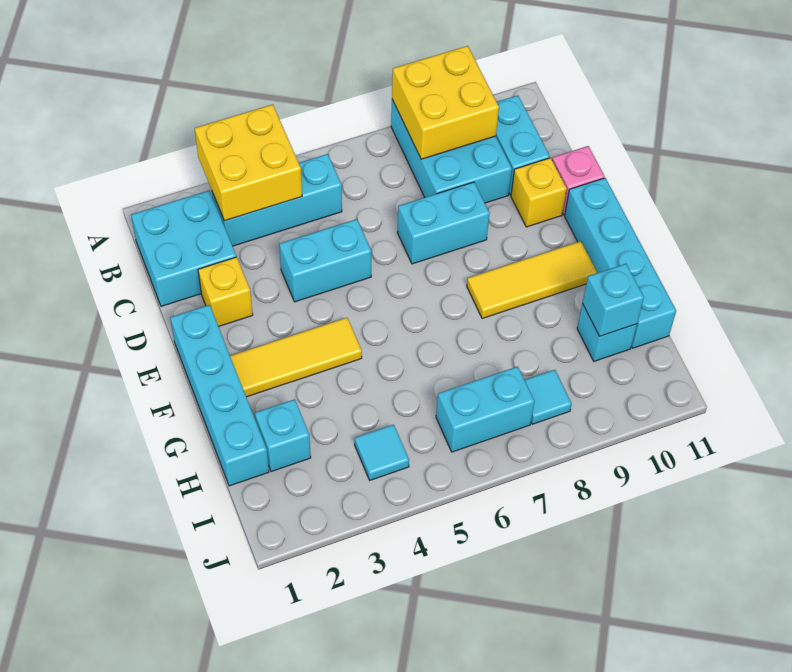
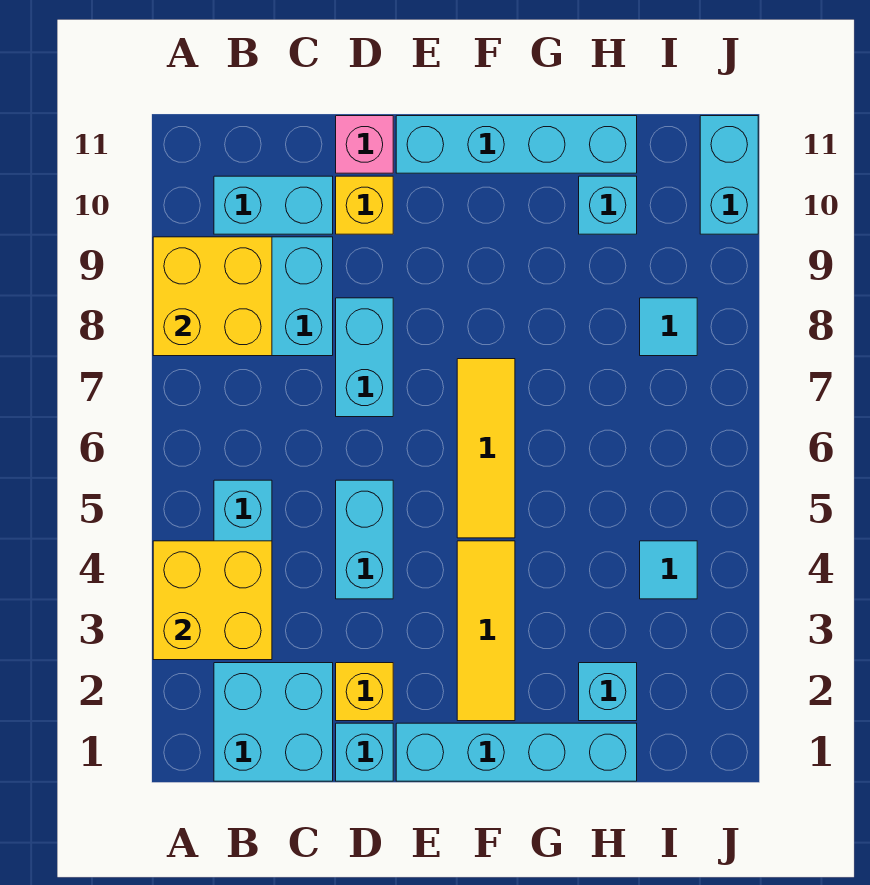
yellow tile F8:F10 level 1 -> yellow tile F5:F7 level 1
cyan brick H10 level 2 -> cyan brick D1 level 1
cyan brick I6:I7 level 1 -> cyan brick J10:J11 level 1

